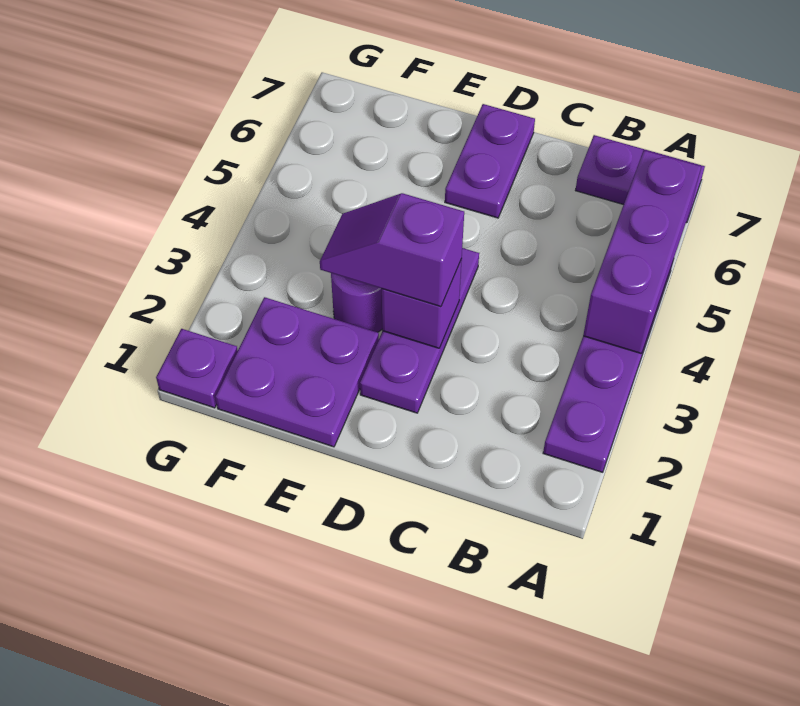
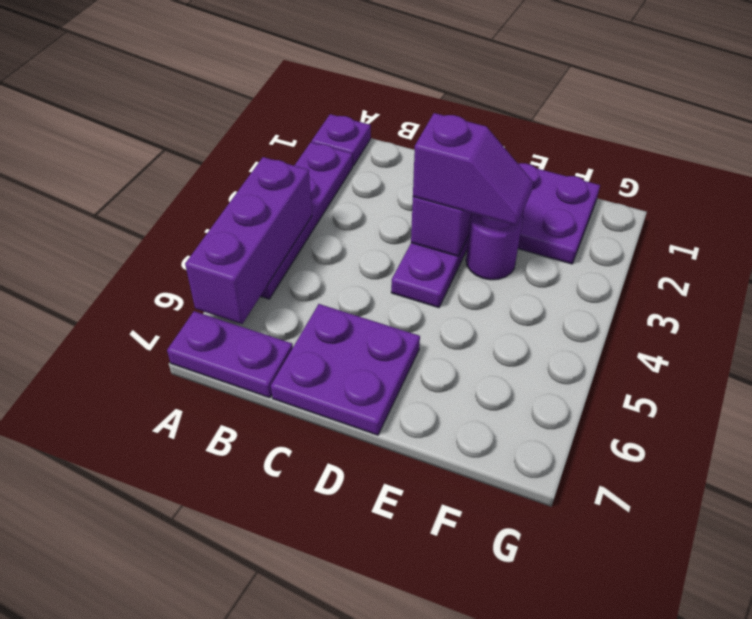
purple plate D6:D7 level 1 -> purple plate C6:D7 level 1
purple plate G1 level 1 -> purple plate A1 level 1

